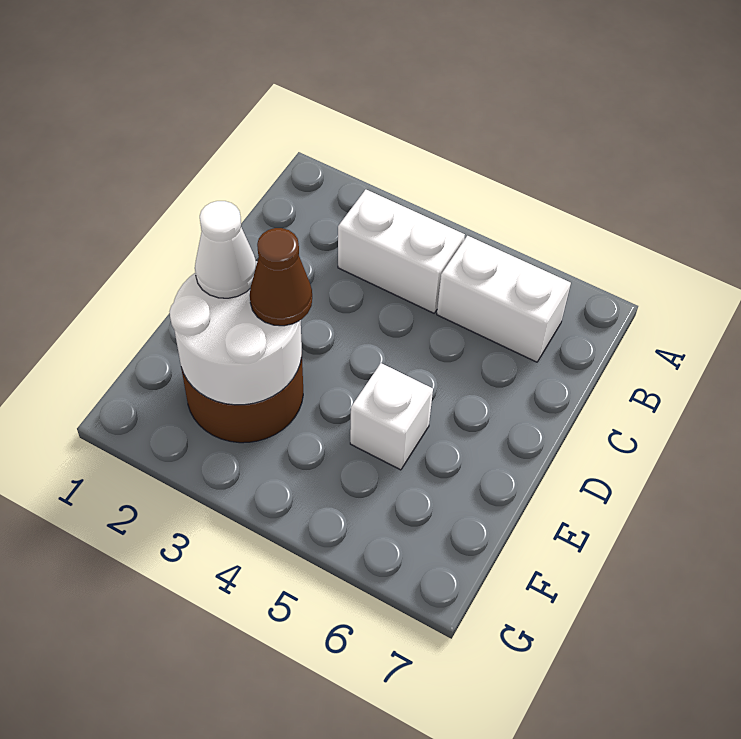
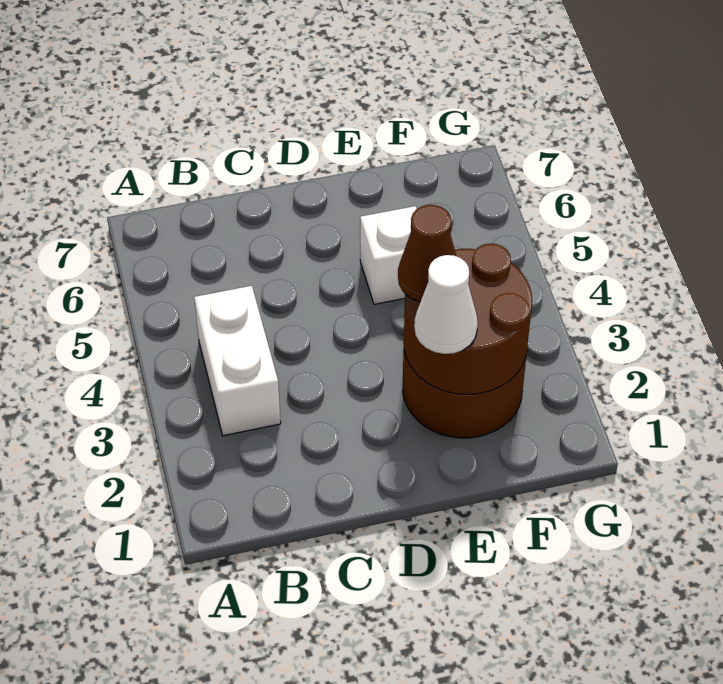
white brick B5:B6 level 1 -> none
white round brick E2:F3 level 2 -> brown round brick E2:F3 level 2

